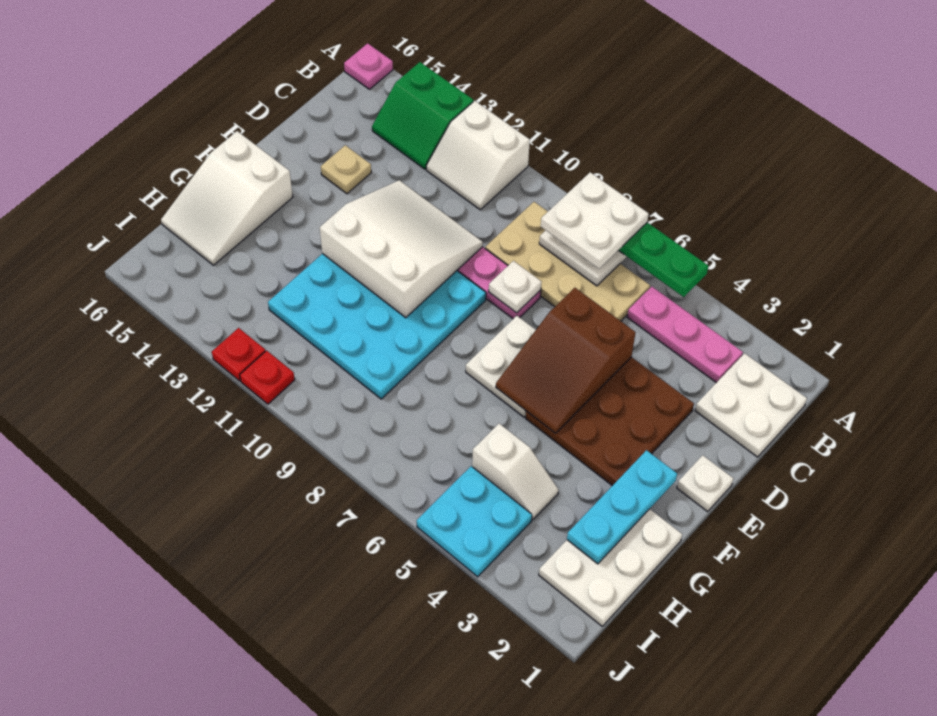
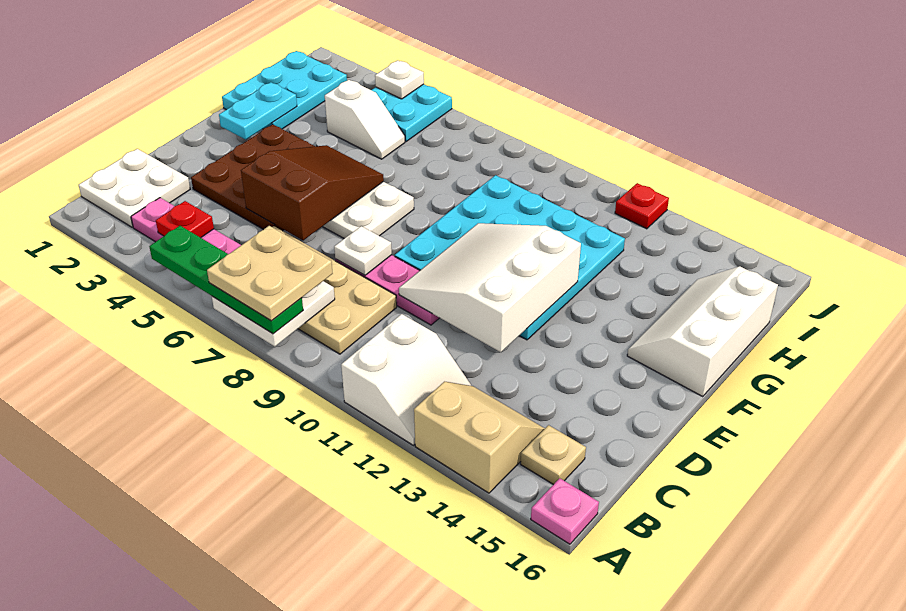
white plate A7:B8 level 4 -> tan plate A7:B8 level 4
white slope A11:B12 level 1 top A -> white slope A11:B12 level 1 top 11
green slope A13:B14 level 1 top A -> tan slope A13:B14 level 1 top A
white slope D10:F12 level 2 top F -> white slope D10:F12 level 2 top 12
tan plate D14 level 1 -> tan plate B15 level 1
white plate E1 level 1 -> white plate J4 level 2
cyan plate F2:H2 level 2 -> cyan plate F2:G2 level 2
white slope F15:H16 level 1 top F -> white slope F15:H16 level 1 top 16
white plate G1:I2 level 1 -> cyan plate G1:I2 level 1
white slope H4:H5 level 1 top 5 -> white slope H4:H5 level 1 top 4
red plate J11 level 1 -> red plate B4 level 2

